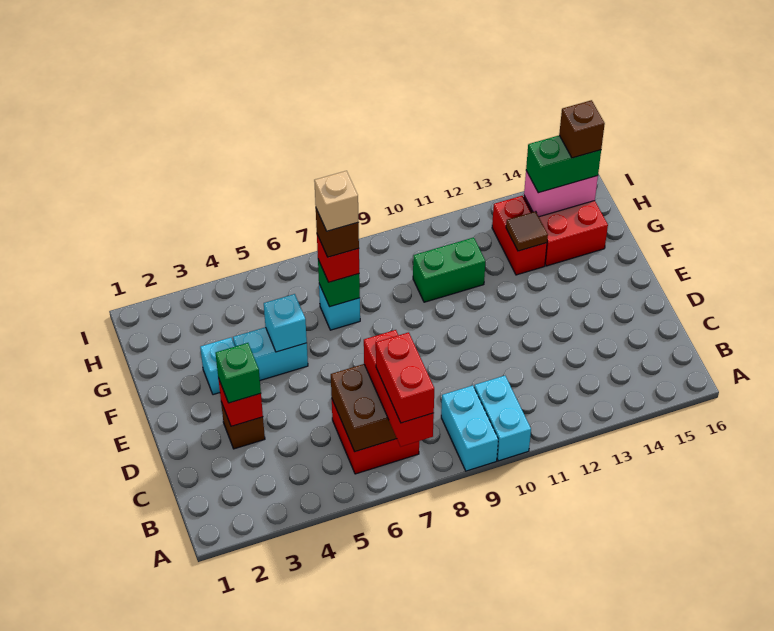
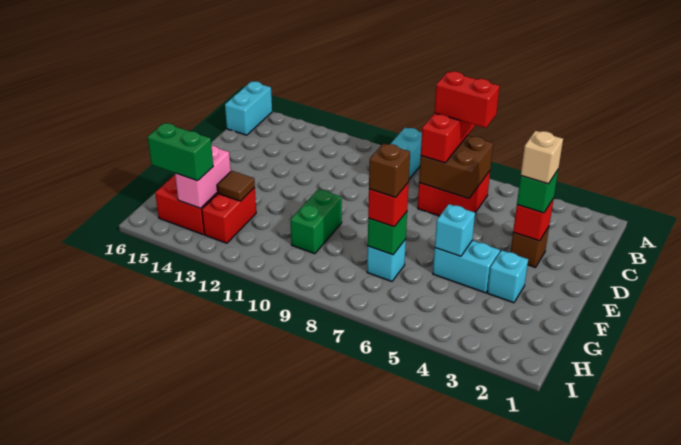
red brick A7:B7 level 4 -> red brick B6:B7 level 4
cyan brick A10:B10 level 1 -> cyan brick A16:B16 level 1
tan brick G7 level 5 -> tan brick D3 level 4
green brick G10:G11 level 1 -> green brick F10:G10 level 1
pink brick H14:H15 level 2 -> pink brick G14:H14 level 2
brown brick H15 level 4 -> none

